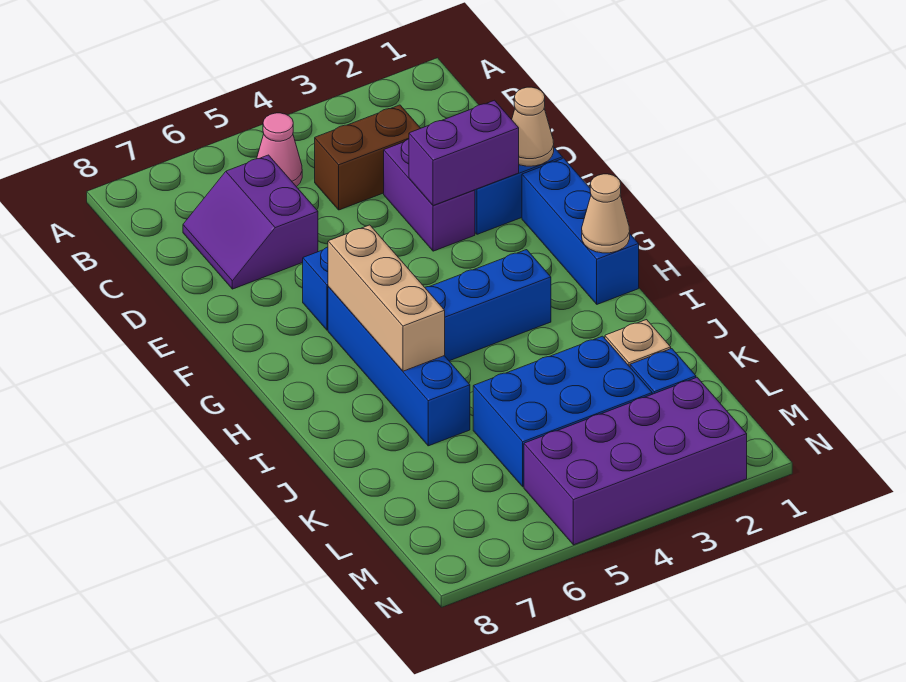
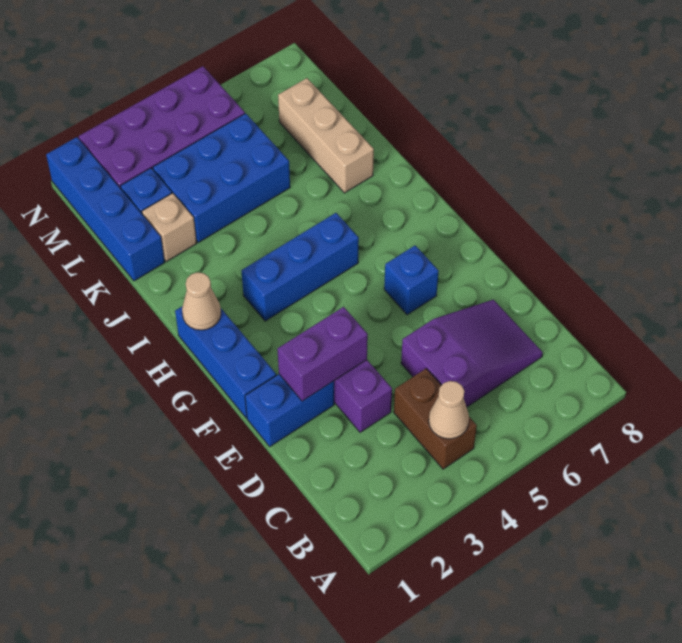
pink cone B5 level 1 -> none
brown brick C3:C4 level 1 -> brown brick B4:C4 level 1
purple slope C6:D7 level 1 top 6 -> purple slope C5:D7 level 1 top 5
tan cone E1 level 2 -> tan cone B4 level 2
blue brick G6:J6 level 1 -> blue brick K1:N1 level 1
tan brick G6:I6 level 2 -> tan brick J7:L7 level 1

